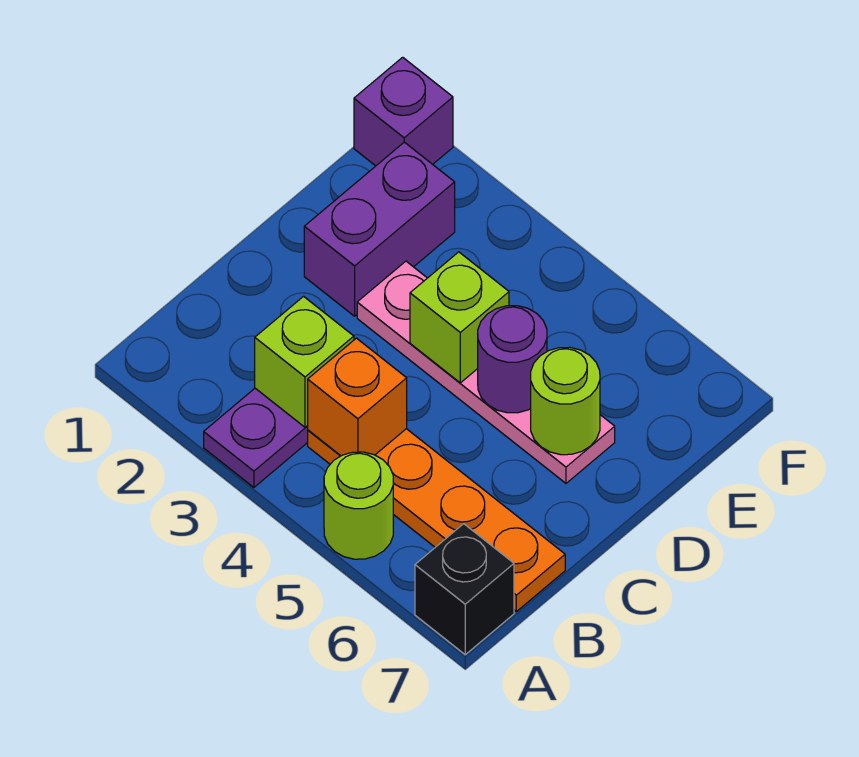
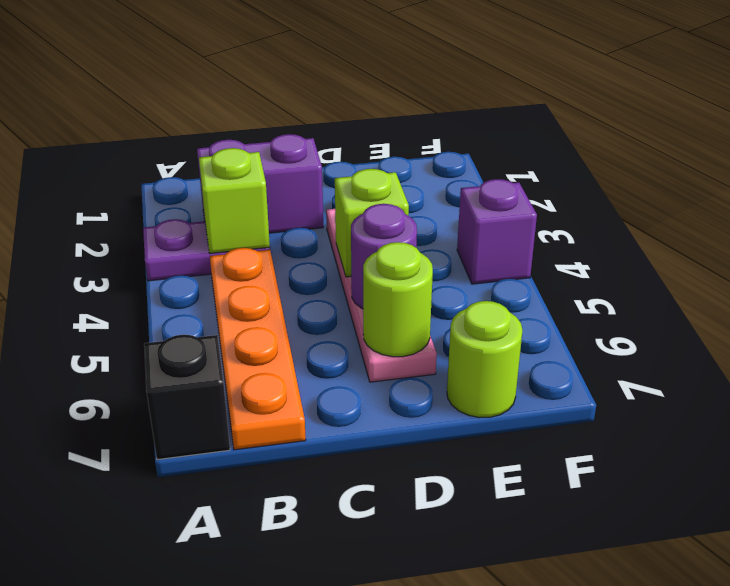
lime round brick A5 level 1 -> lime round brick E7 level 1
orange brick B4 level 2 -> none
purple brick D2:E2 level 1 -> purple brick B2:C2 level 1
purple brick F1 level 1 -> purple brick F4 level 1

